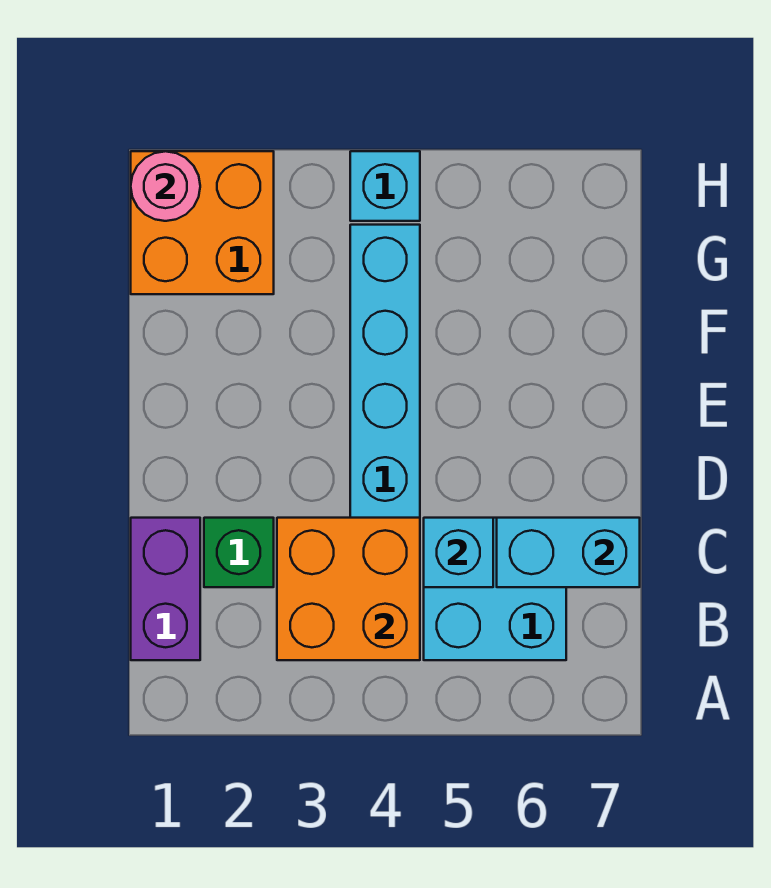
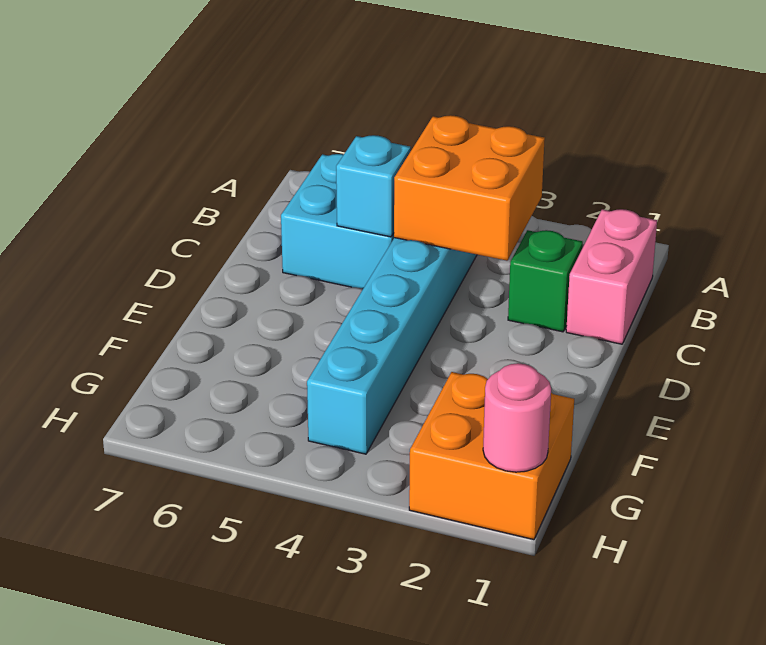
purple brick B1:C1 level 1 -> pink brick B1:C1 level 1
cyan brick C6:C7 level 2 -> none
cyan brick H4 level 1 -> none

